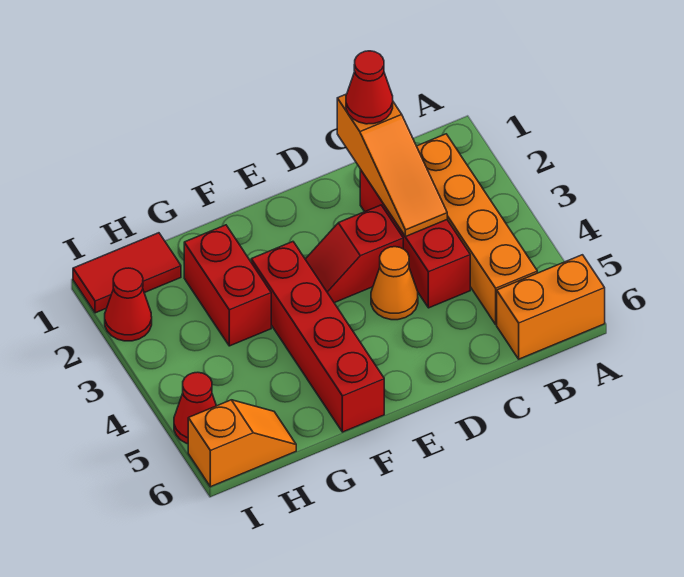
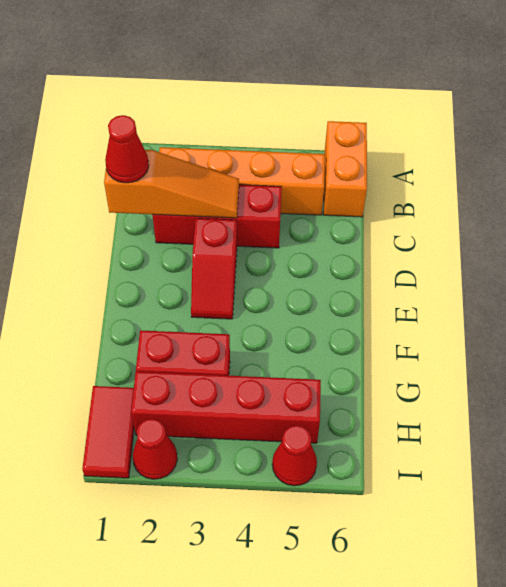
orange cone D4 level 1 -> none
red brick F3:F6 level 1 -> red brick H2:H5 level 1
orange slope H6:I6 level 1 top I -> none

